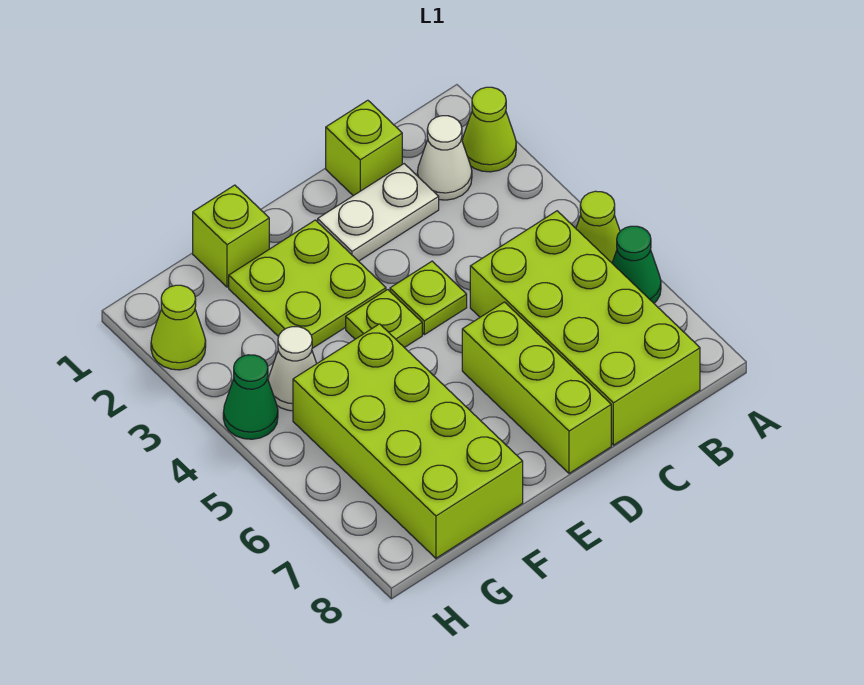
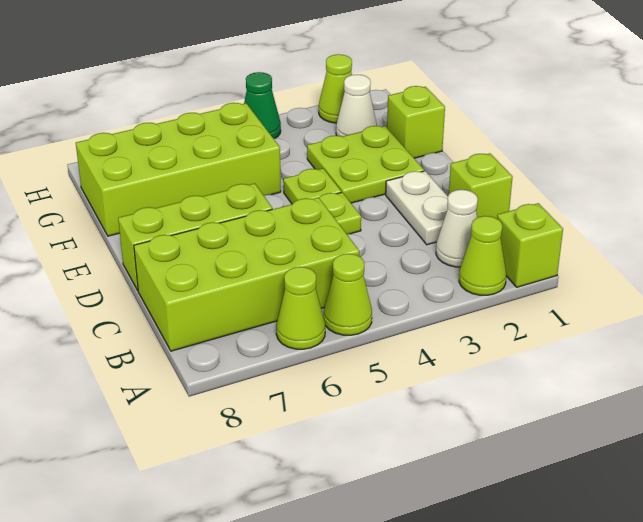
none -> lime brick A1 level 1
green cone A6 level 1 -> lime cone A6 level 1
white cone G4 level 1 -> white cone G2 level 1

